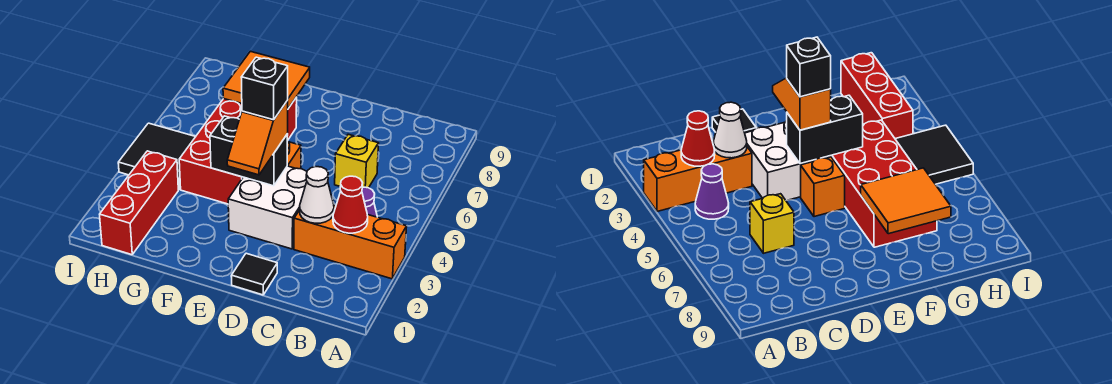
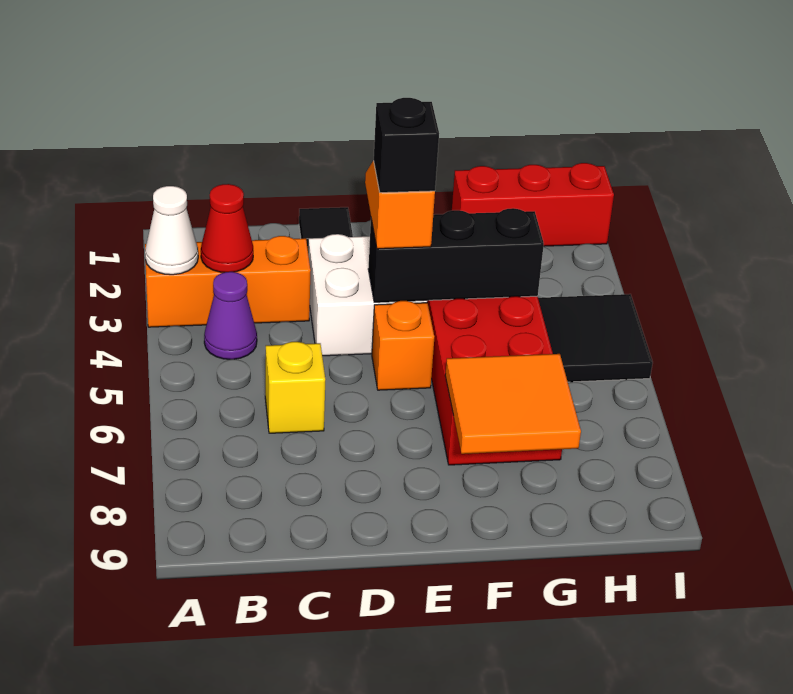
white cone C3 level 2 -> white cone A3 level 2
black brick E4:F4 level 2 -> black brick E4:G4 level 2
red brick H1:H3 level 1 -> red brick G1:I1 level 1

